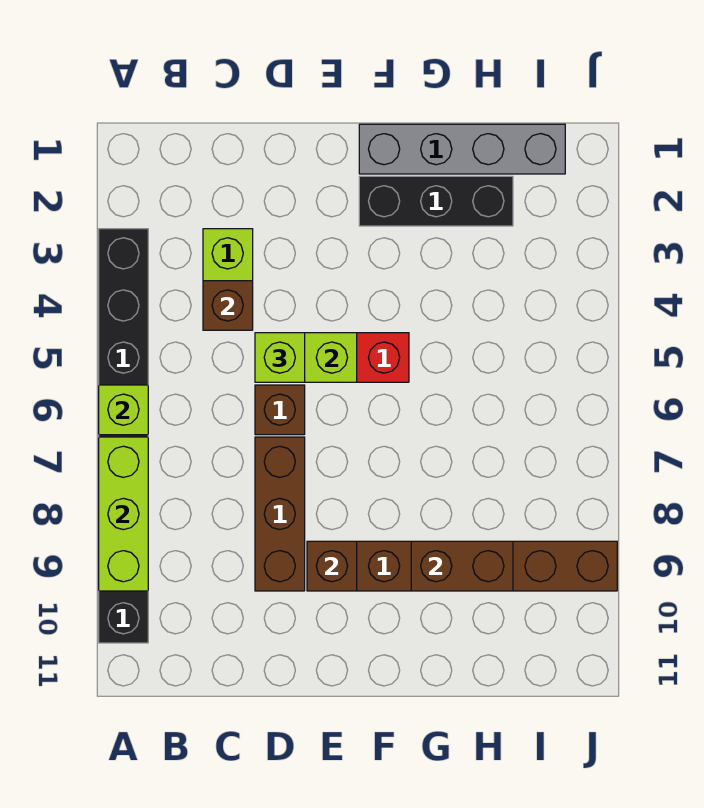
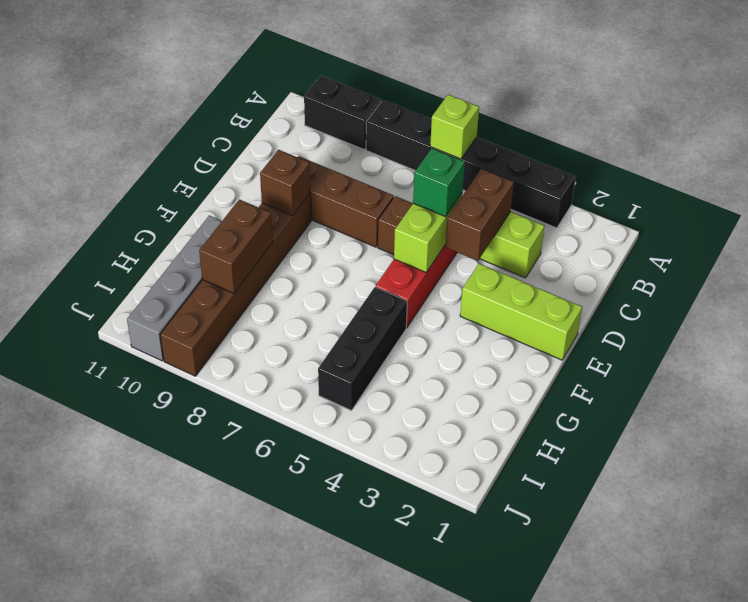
lime brick A7:A9 level 2 -> lime brick E1:E3 level 1
brown brick C4 level 2 -> brown brick C4:D4 level 2
lime brick D5 level 3 -> green brick D5 level 3
grey brick F1:I1 level 1 -> grey brick G10:J10 level 1
black brick F2:H2 level 1 -> black brick G5:I5 level 1

